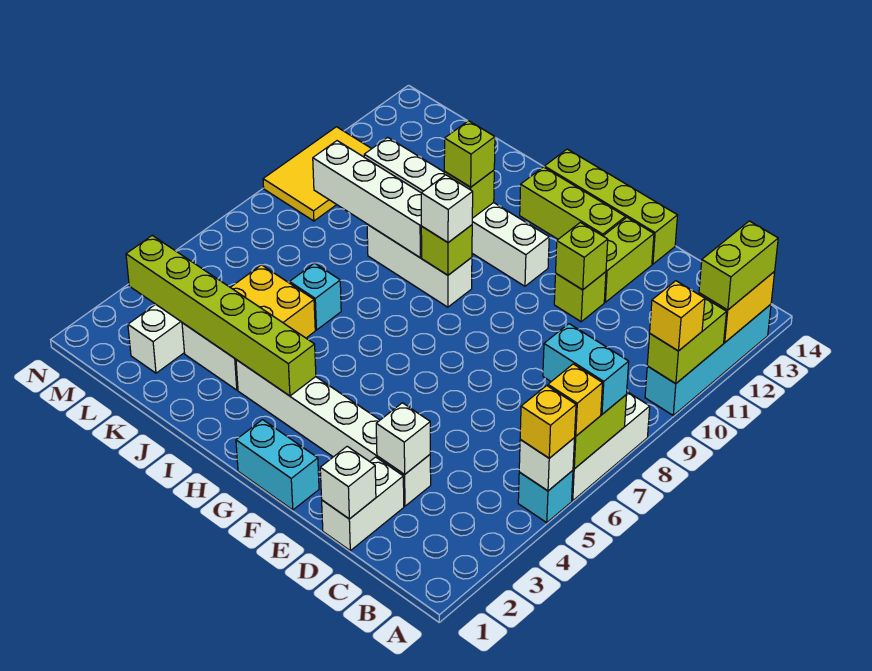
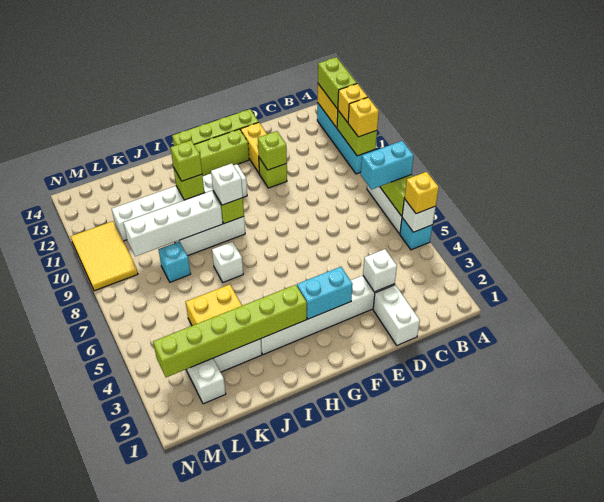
yellow brick A6 level 3 -> yellow brick A11 level 3
white brick D1 level 2 -> white brick I7 level 1
lime brick E12:E13 level 1 -> yellow brick E12:E13 level 1
cyan brick F1:G1 level 1 -> cyan brick F3:G3 level 2
cyan brick J6 level 1 -> cyan brick K8 level 1

